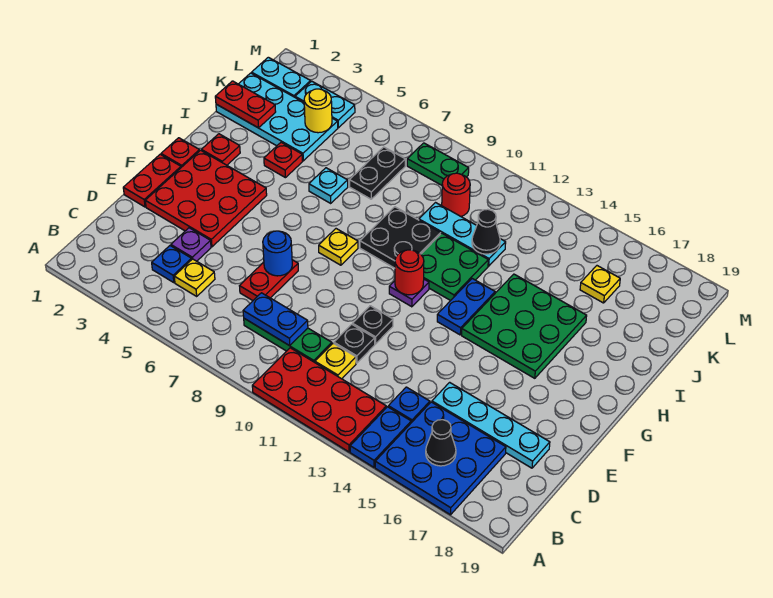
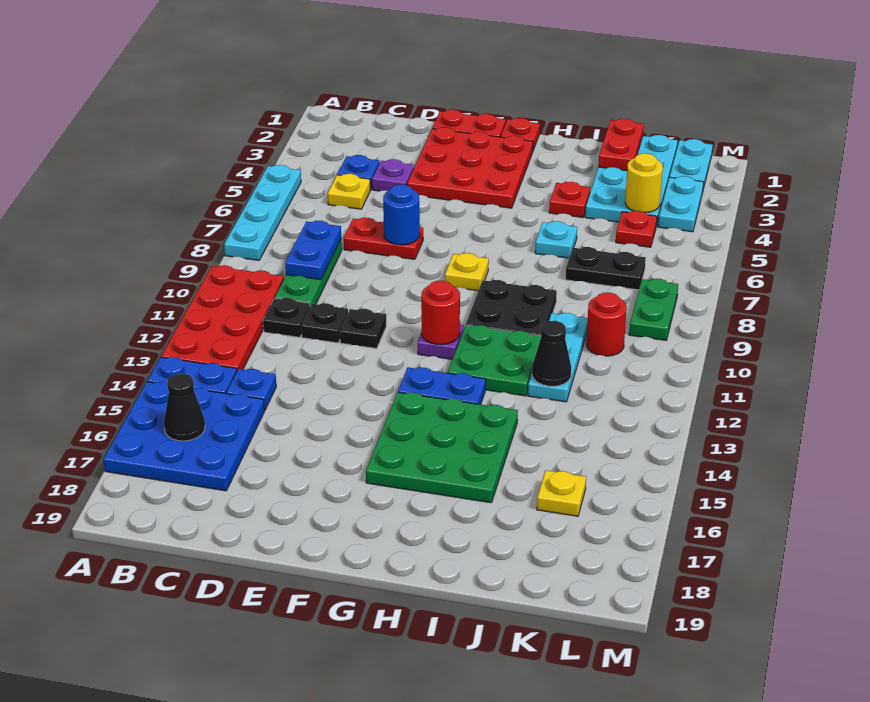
yellow plate C11 level 1 -> black plate C11 level 1
cyan plate D15:D18 level 1 -> cyan plate A5:A8 level 1
red plate H2 level 1 -> red plate K5 level 1

